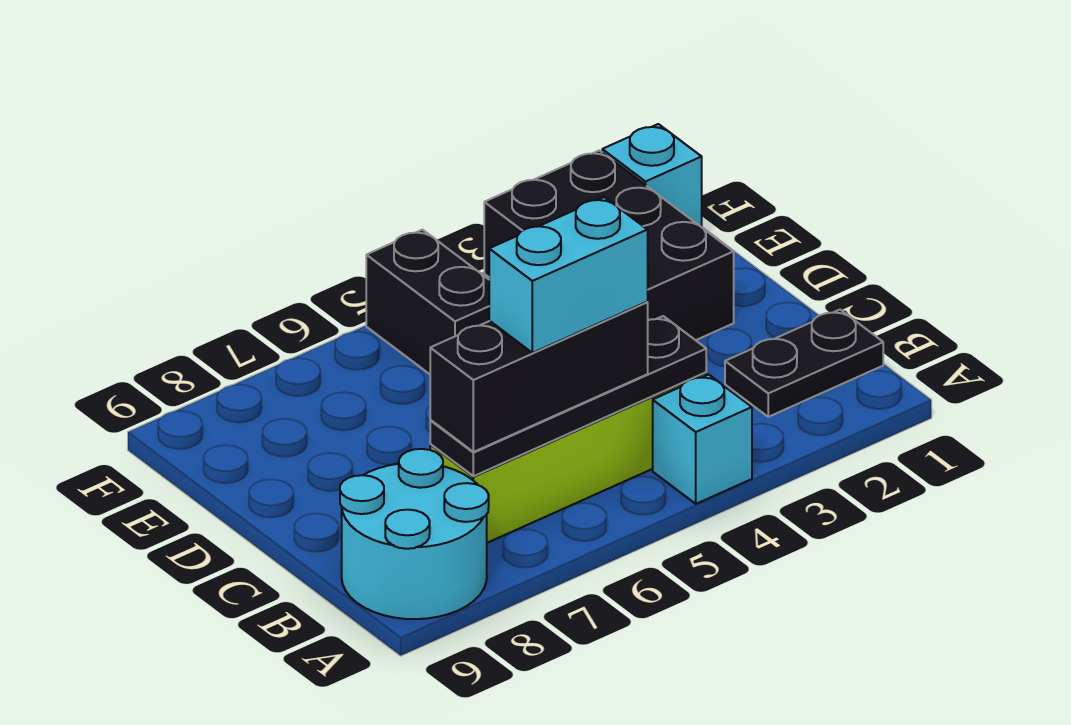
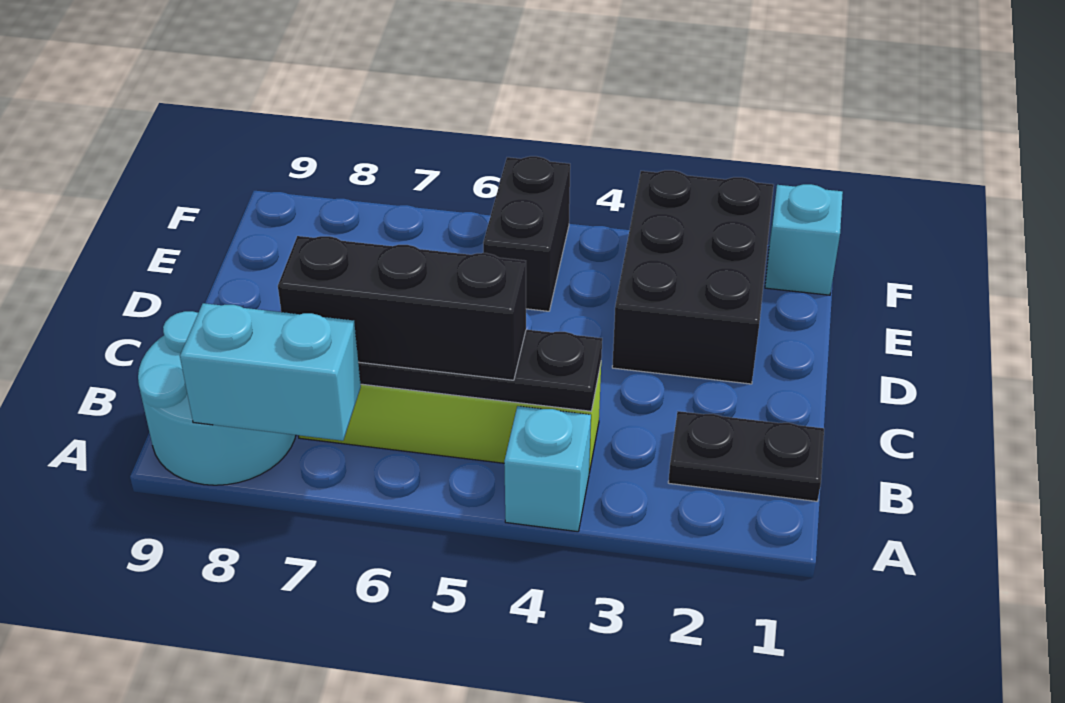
cyan brick B5:B6 level 4 -> cyan brick A7:A8 level 2

